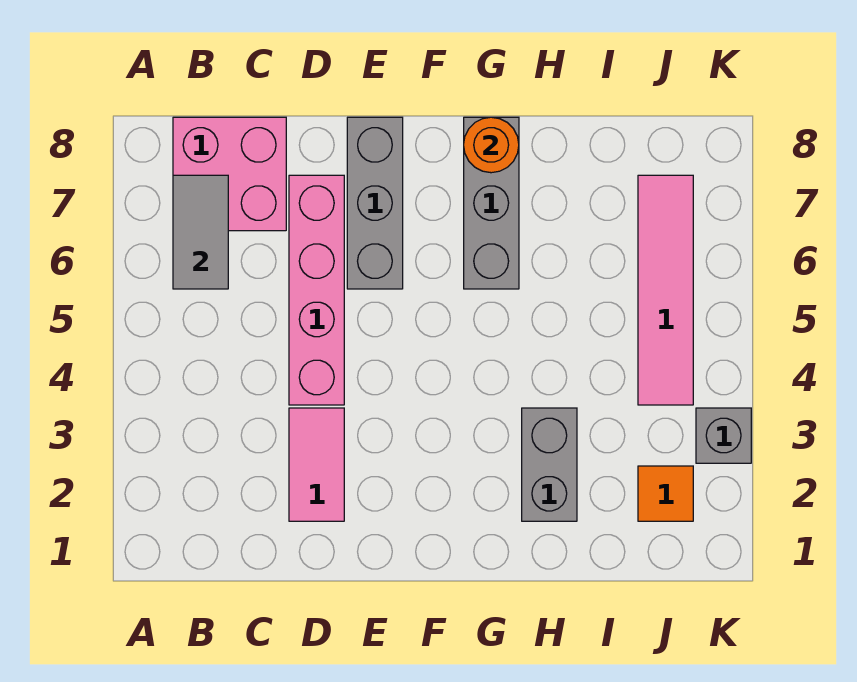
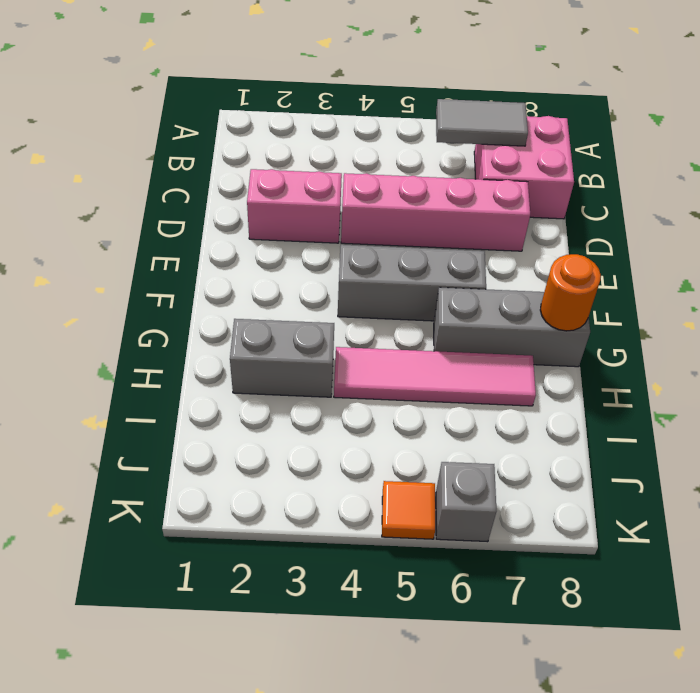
pink tile D2:D3 level 1 -> pink brick D2:D3 level 1
grey brick E6:E8 level 1 -> grey brick F4:F6 level 1
orange tile J2 level 1 -> orange tile K5 level 1
pink tile J4:J7 level 1 -> pink tile H4:H7 level 1
grey brick K3 level 1 -> grey brick K6 level 1

